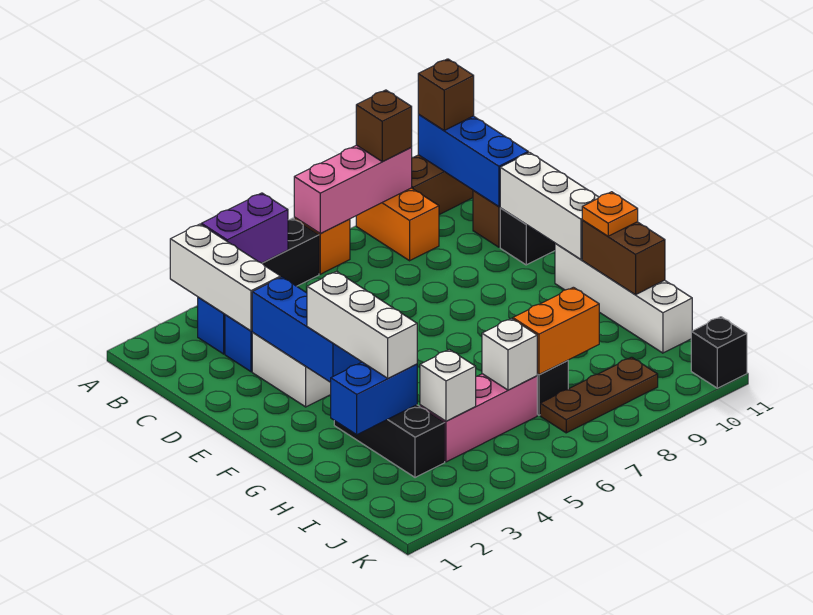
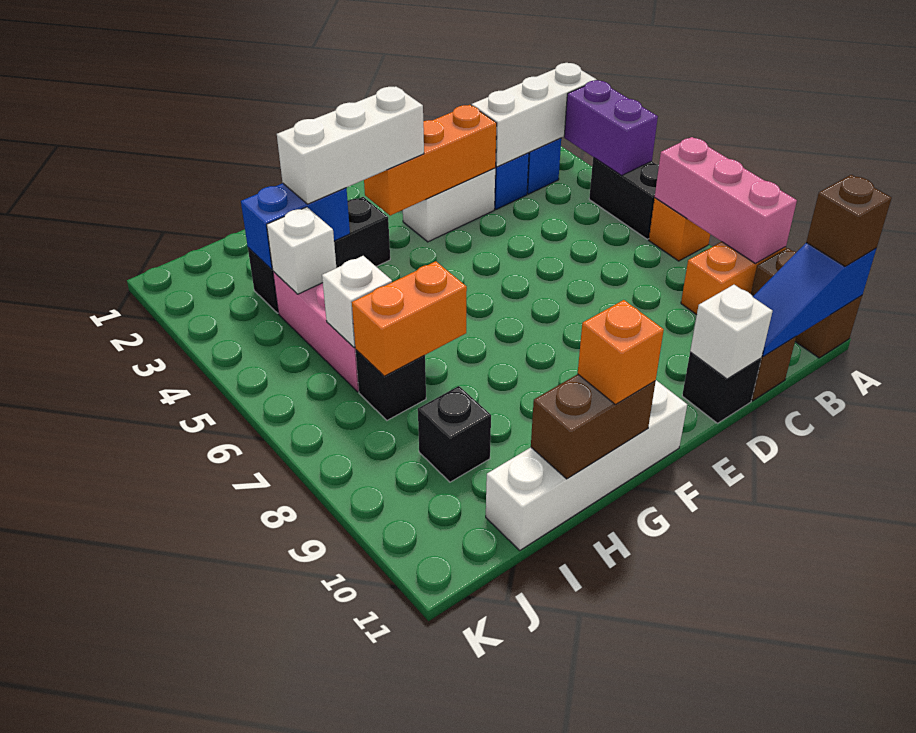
brown brick A9 level 3 -> none
blue brick A11:C11 level 2 -> blue slope A11:C11 level 2 top A
blue brick D3:F3 level 2 -> orange brick D3:F3 level 2
white brick D11:F11 level 2 -> white brick D11 level 2
orange plate G11 level 3 -> orange brick G11 level 3
blue brick H2:H3 level 2 -> blue brick H3:I3 level 2
orange brick I7:I8 level 2 -> orange brick H7:I7 level 2
brown plate J7:J9 level 1 -> none
black brick K11 level 1 -> black brick I9 level 1

